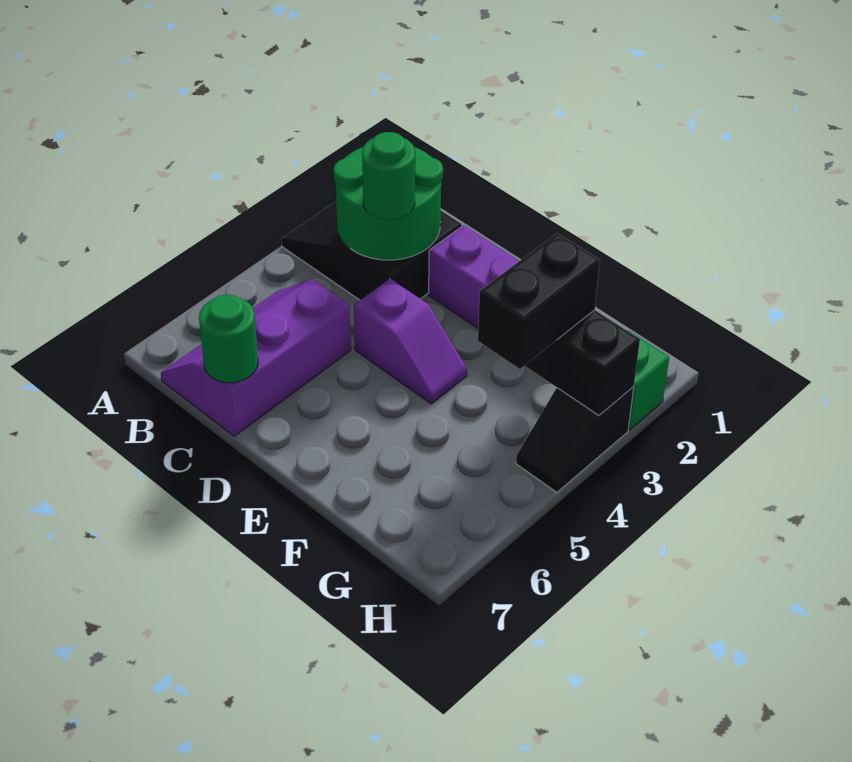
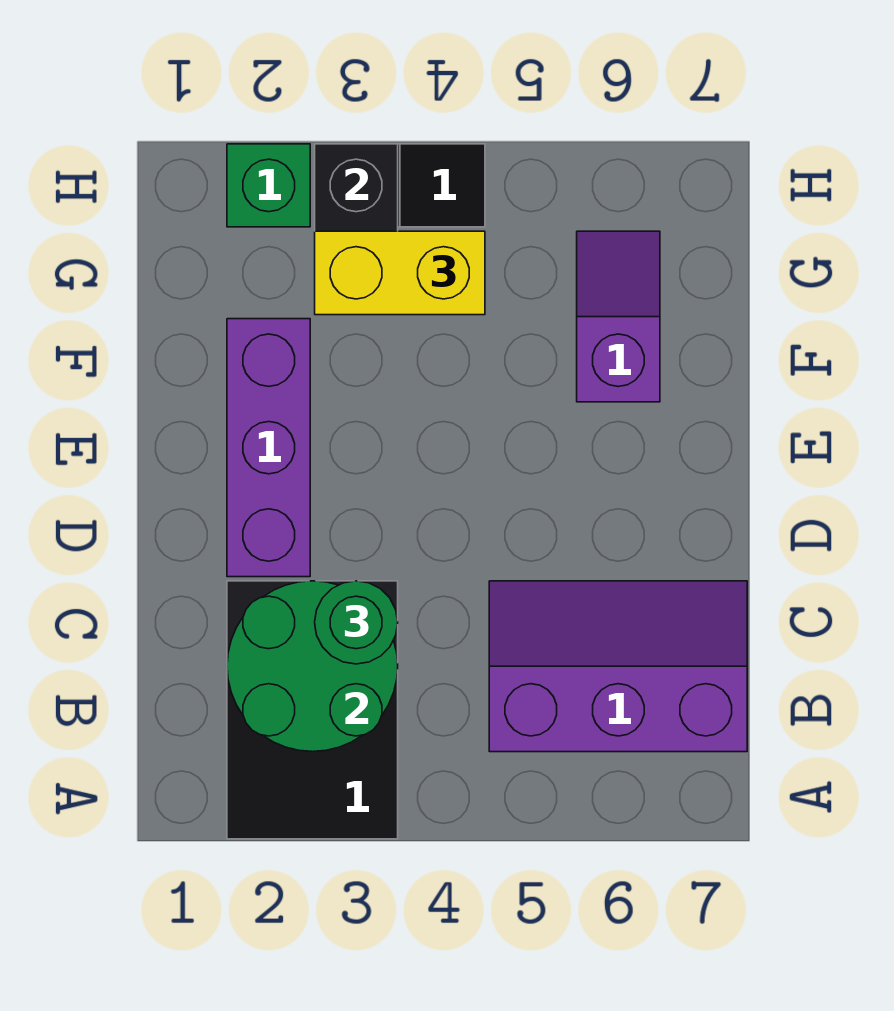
purple slope B5:C7 level 1 top C -> purple slope B5:C7 level 1 top B
green round brick C7 level 2 -> none
purple slope D4:E4 level 1 top D -> purple slope F6:G6 level 1 top F
black brick G3:G4 level 3 -> yellow brick G3:G4 level 3

